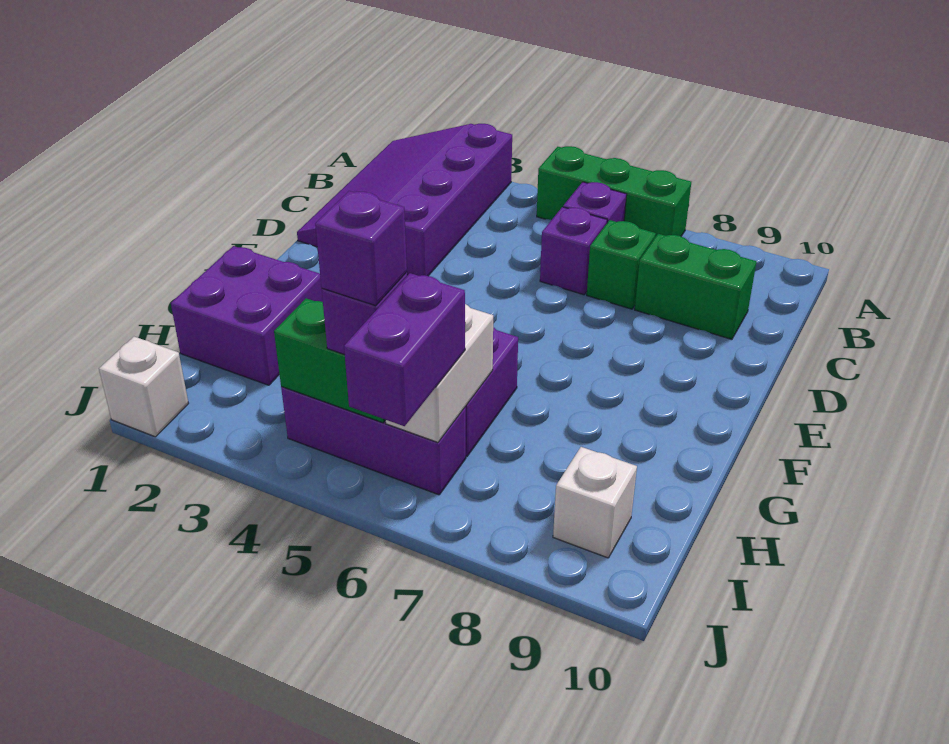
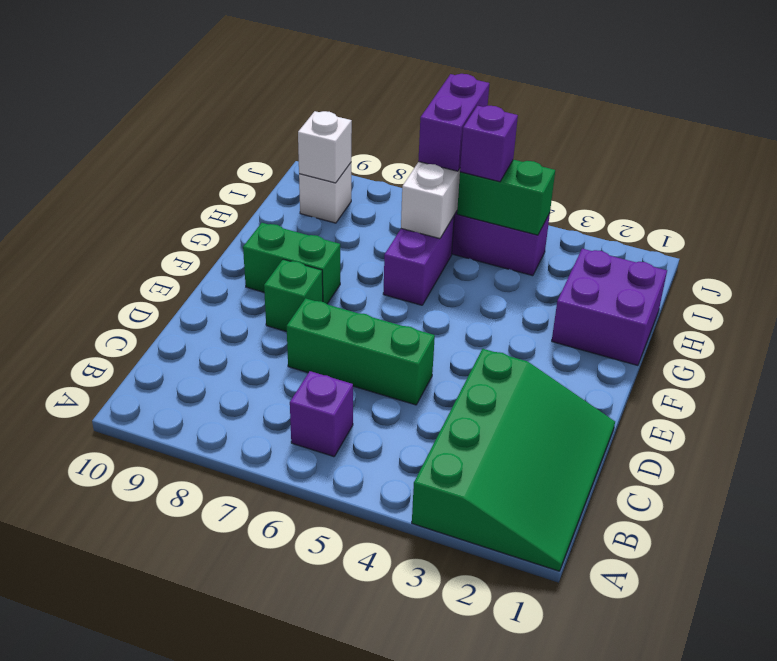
purple slope A1:D3 level 1 top 3 -> green slope A1:D3 level 1 top 3
green brick A5:A7 level 1 -> green brick D5:D7 level 1
purple brick C6 level 1 -> none
green brick C7 level 1 -> green brick E8 level 1
green brick C8:C9 level 1 -> green brick F8:F9 level 1
purple brick I5 level 4 -> none
white brick J1 level 1 -> white brick I9 level 2

